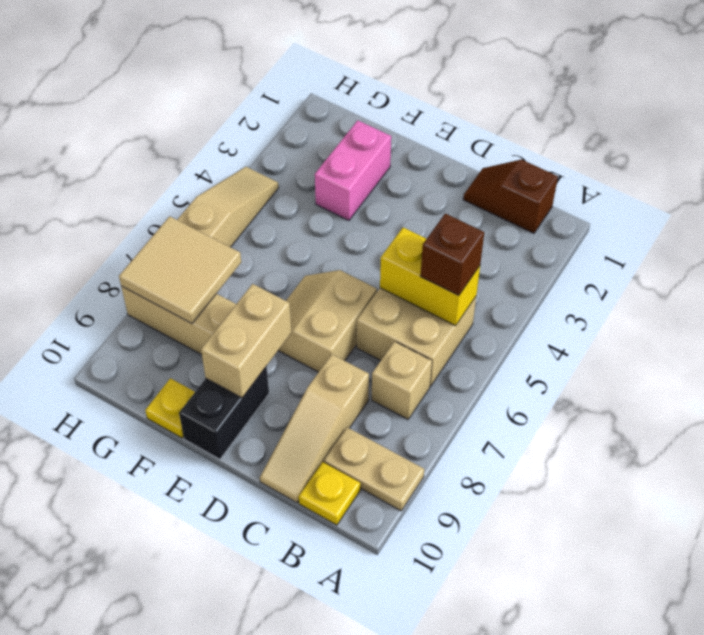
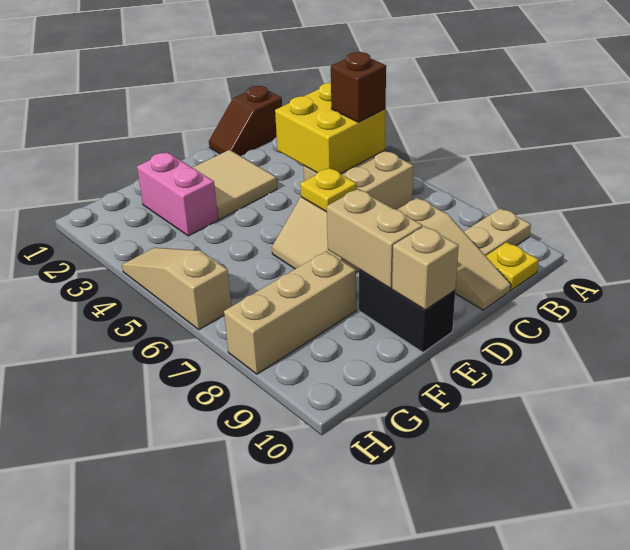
yellow brick B5:C5 level 2 -> yellow brick B4:C5 level 2
tan brick B7 level 1 -> tan brick E10 level 2
yellow plate F10 level 1 -> yellow plate D6 level 2
tan tile G7:H8 level 2 -> tan tile D2:E3 level 1

